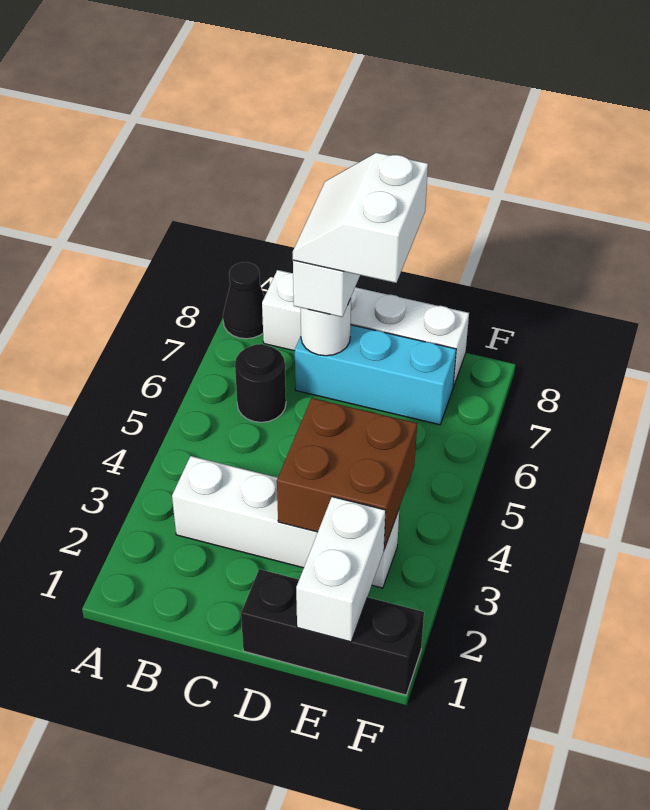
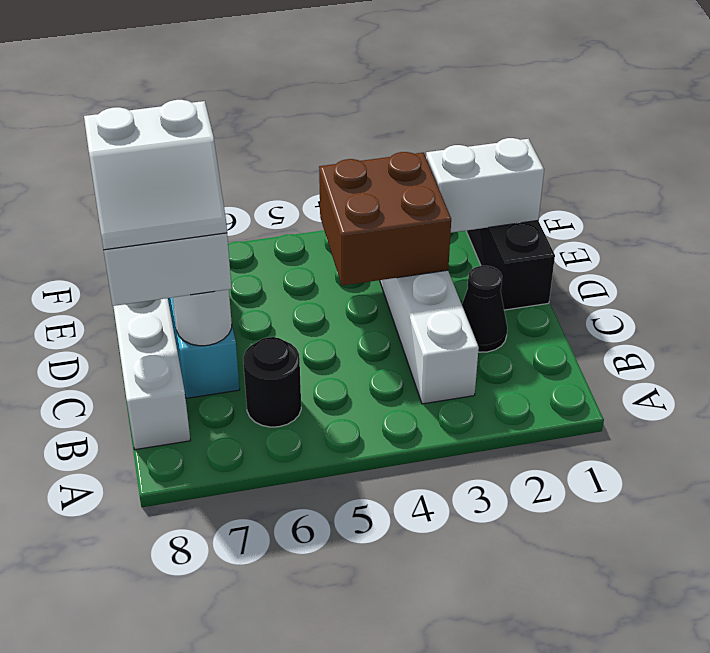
black cone A8 level 1 -> black cone C2 level 1

